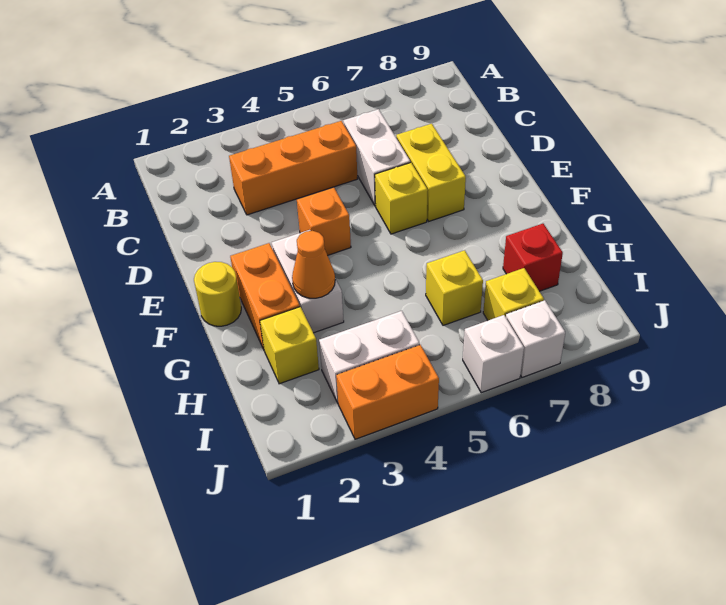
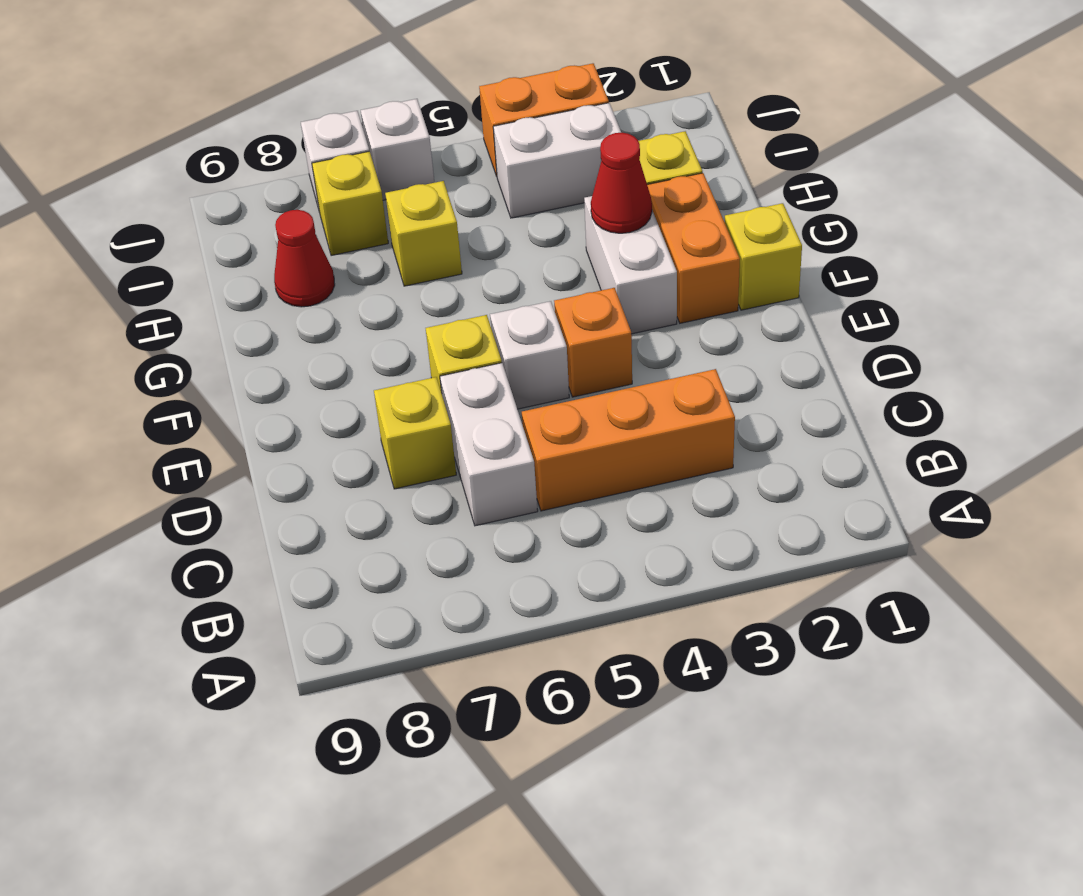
yellow brick D7:E7 level 1 -> yellow brick D7 level 1
none -> white brick E5 level 1
yellow round brick F1 level 1 -> yellow brick F1 level 1
orange cone G3 level 2 -> red cone G3 level 2
red brick H8 level 1 -> red cone H8 level 1

